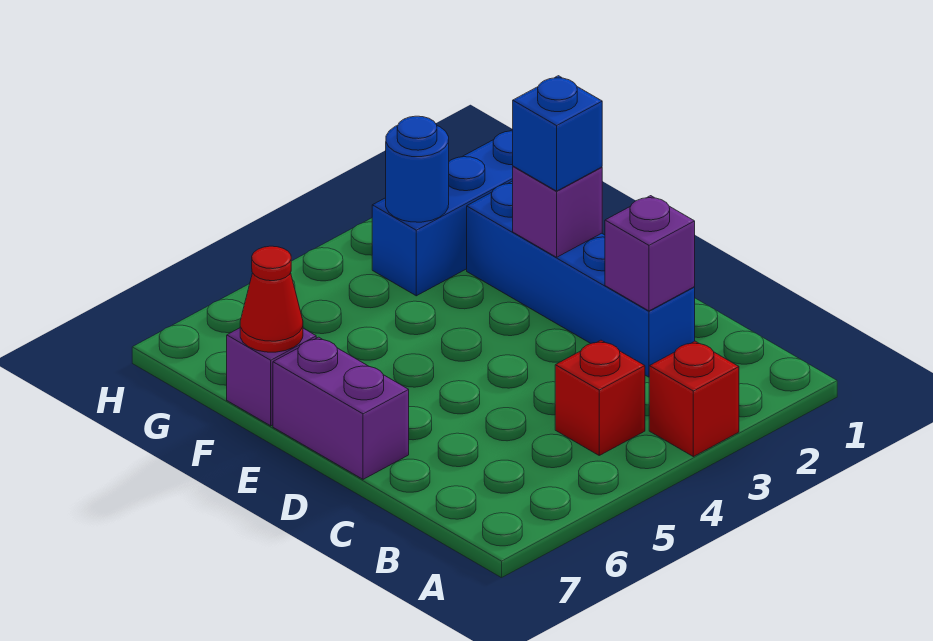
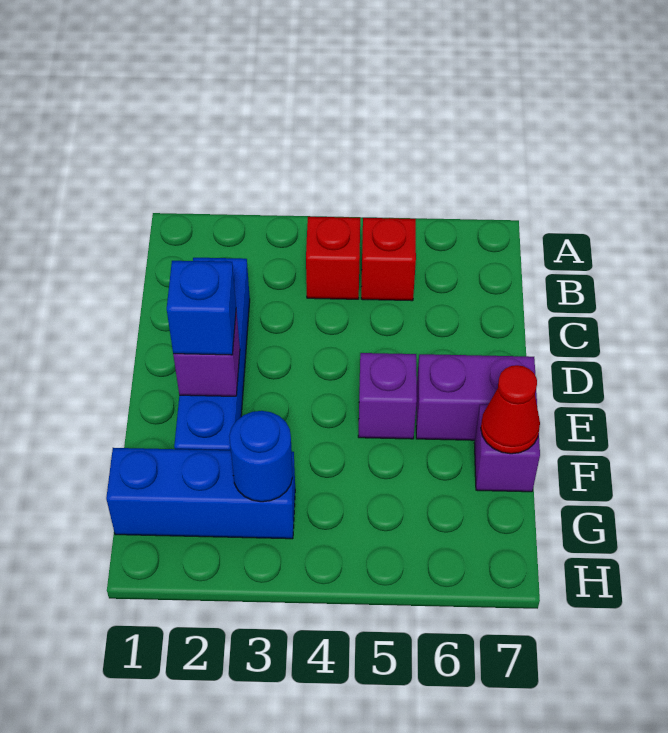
red brick A3 level 1 -> red brick B5 level 1
purple brick C2 level 2 -> purple brick E5 level 1
purple brick D7:E7 level 1 -> purple brick E6:E7 level 1

